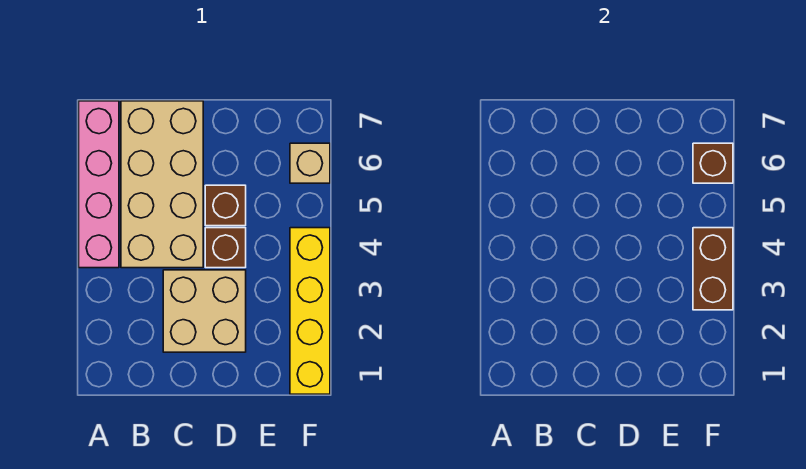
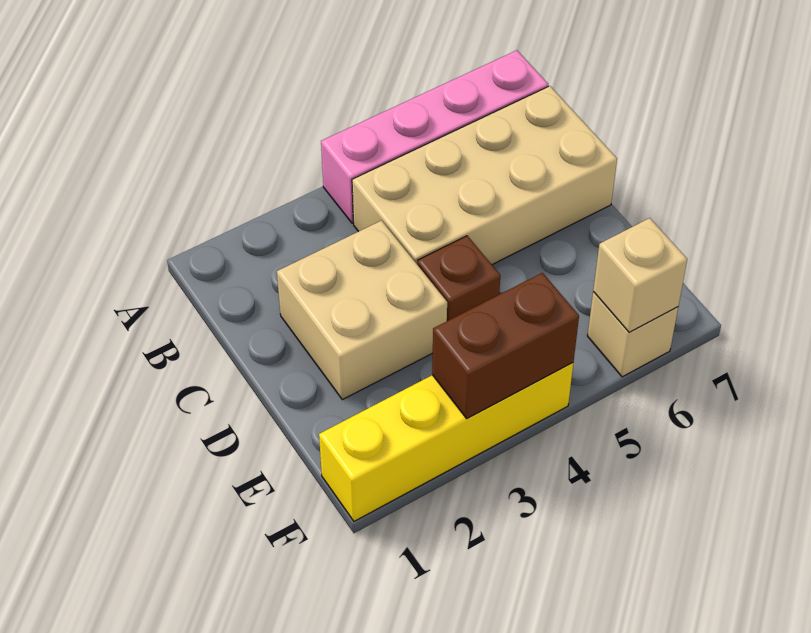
brown brick D5 level 1 -> none
brown brick F6 level 2 -> tan brick F6 level 2

